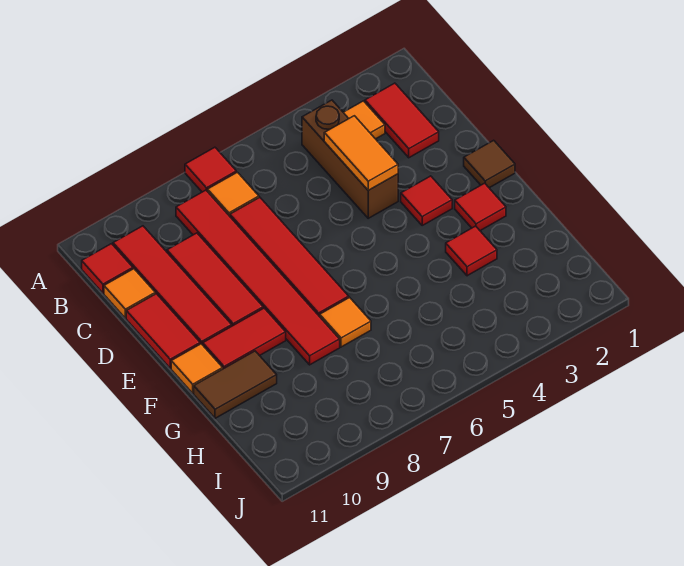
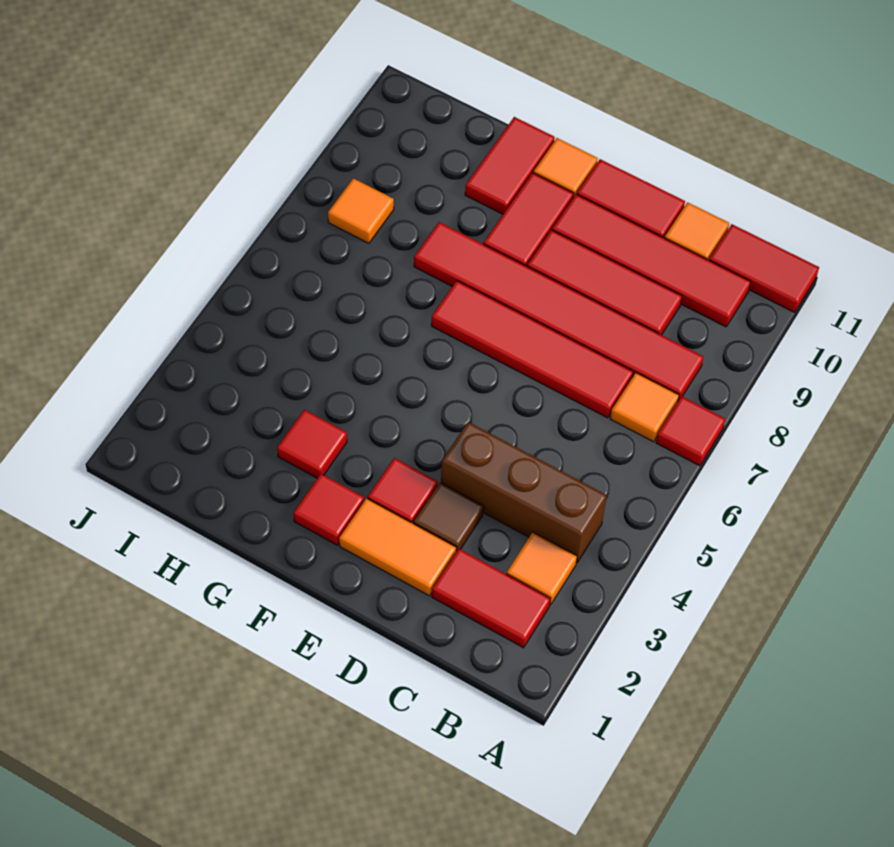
red tile B11 level 1 -> red tile A11:B11 level 1
orange tile C4:D4 level 2 -> orange tile D2:E2 level 1
brown tile E1 level 1 -> brown tile D3 level 1
orange tile G7 level 1 -> orange tile I8 level 1
brown tile G10:G11 level 1 -> red tile G10:G11 level 1

